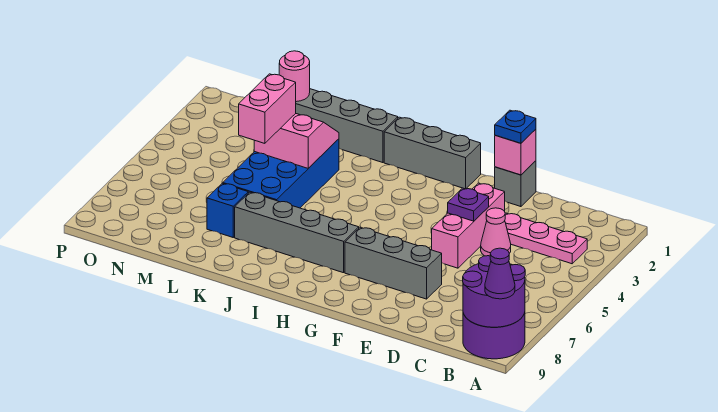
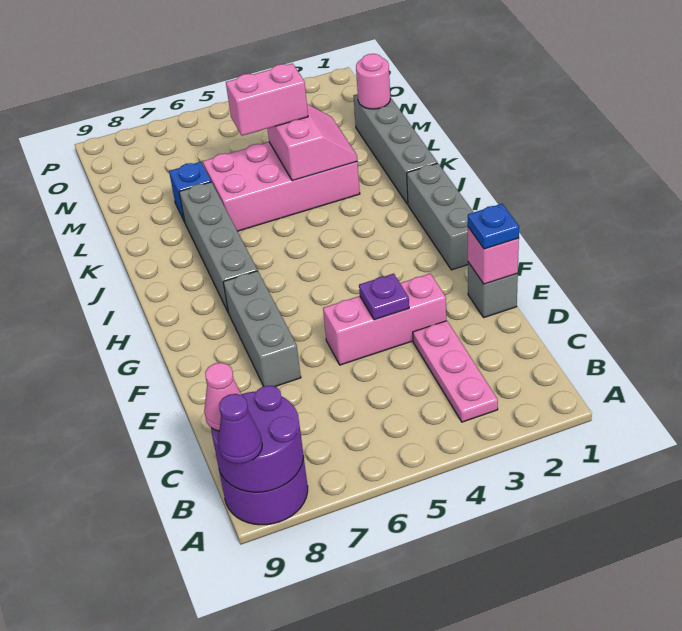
pink cone D4 level 1 -> pink cone B9 level 3
blue brick K3:L6 level 1 -> pink brick K3:L6 level 1

